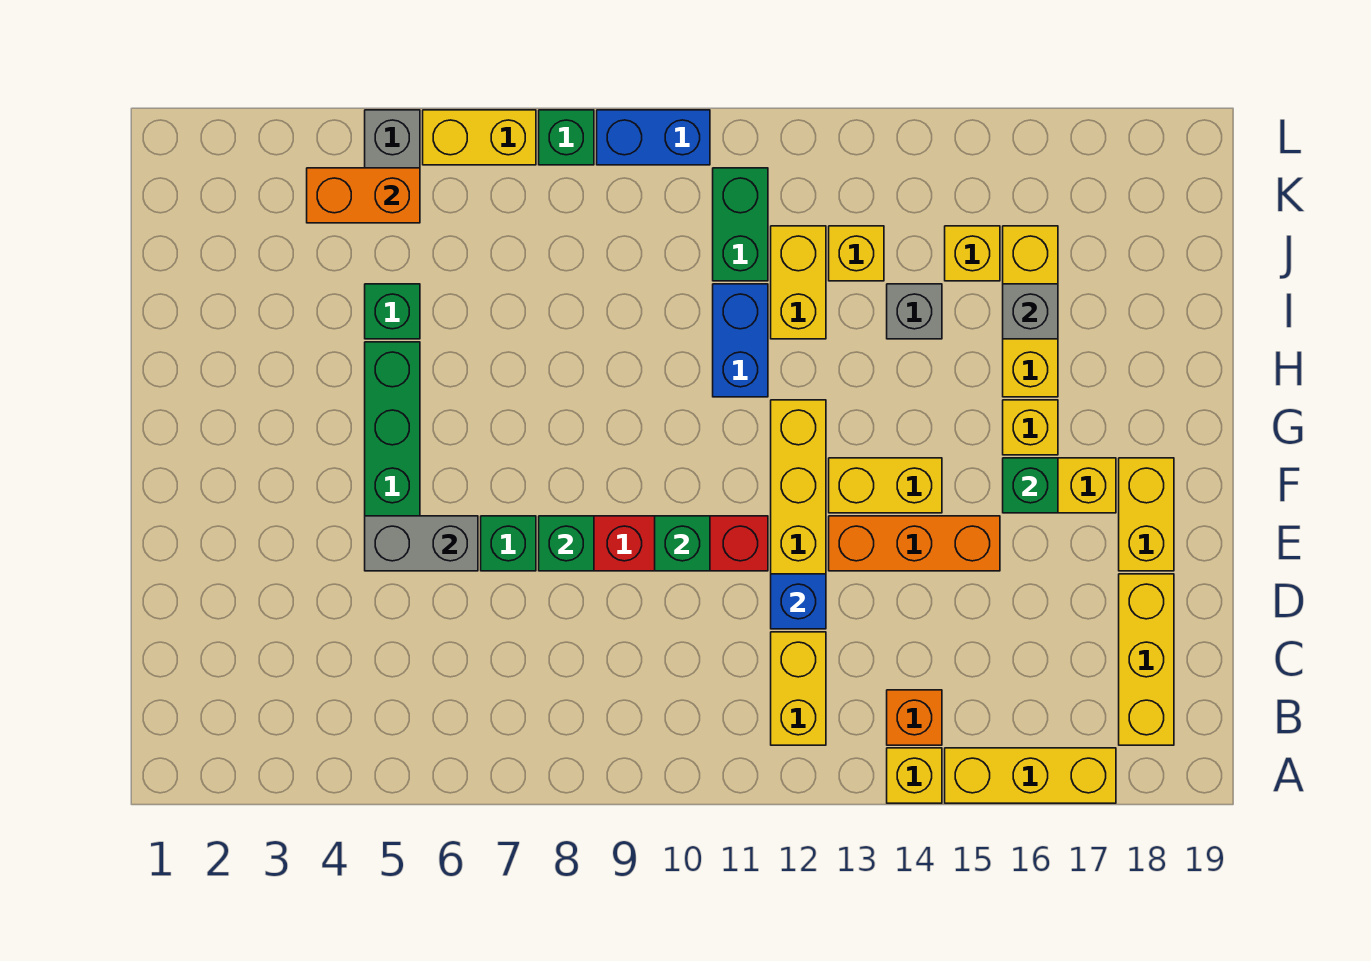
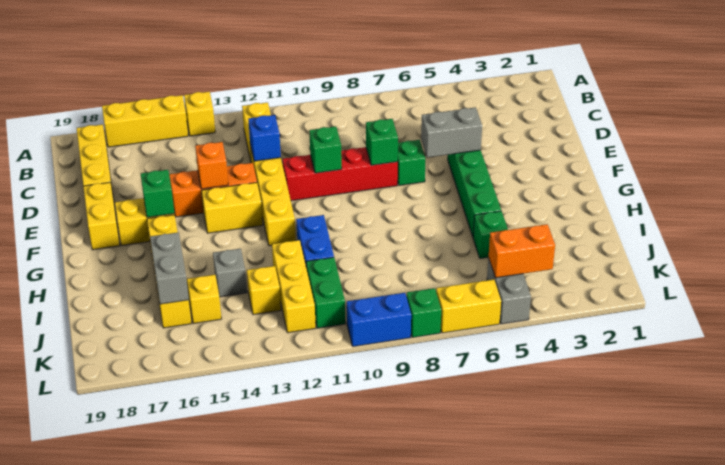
orange brick B14 level 1 -> orange brick E14 level 2
yellow brick I12:J12 level 1 -> yellow brick I12:K12 level 1
grey brick I16 level 2 -> grey brick I16:J16 level 2

